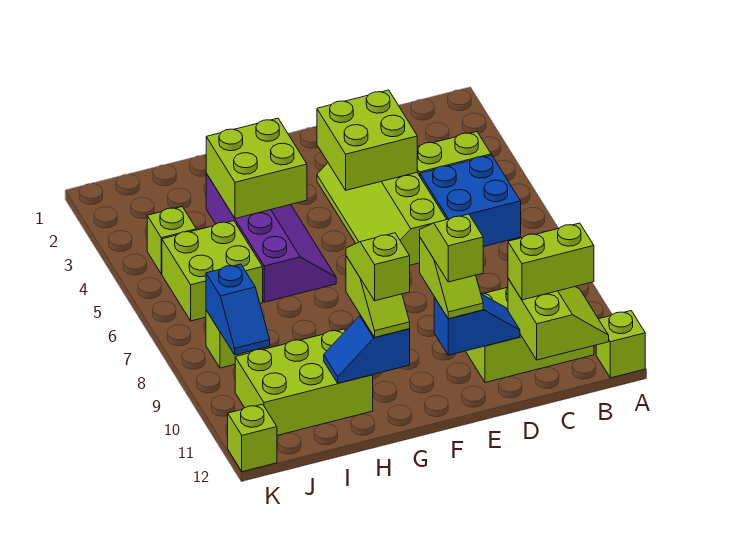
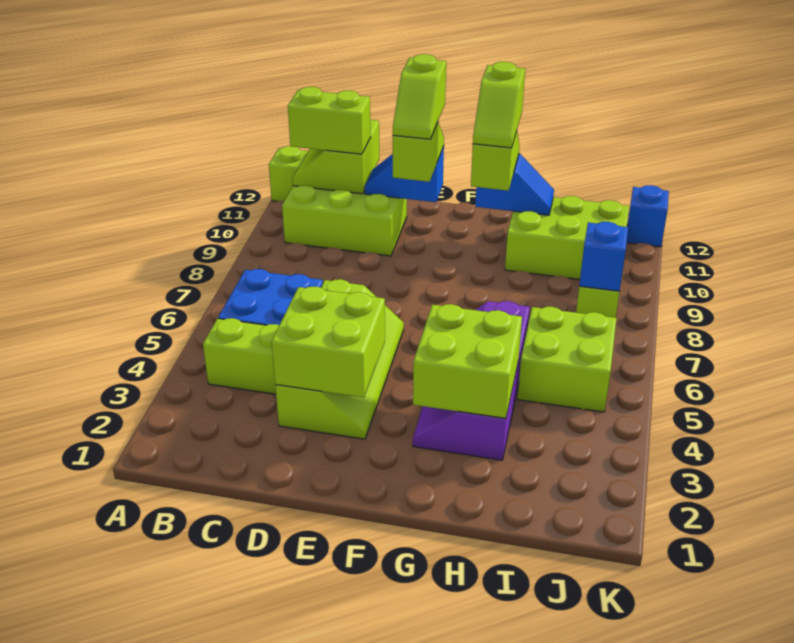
lime brick J4 level 1 -> none
lime brick K12 level 1 -> blue brick K12 level 1

